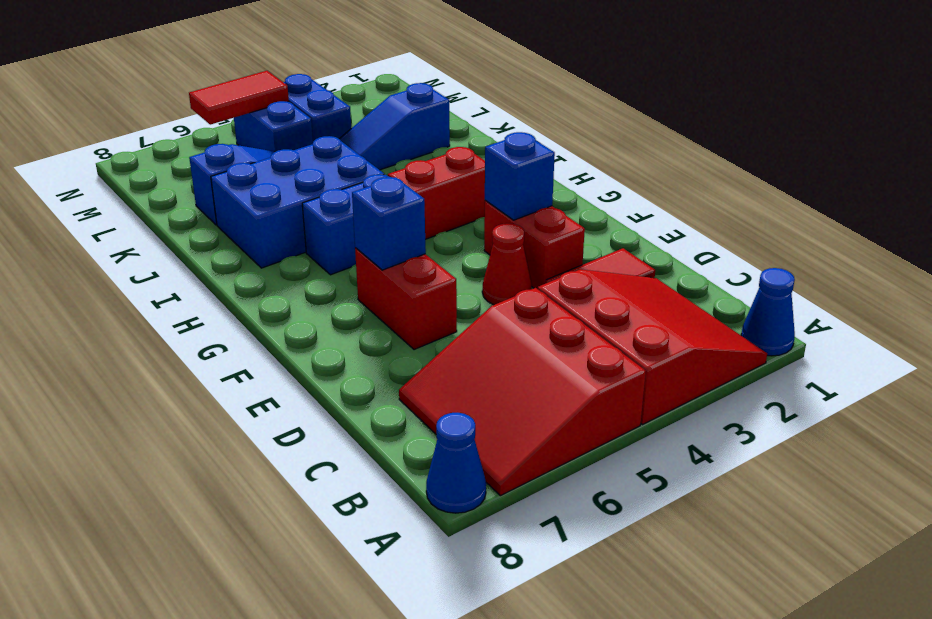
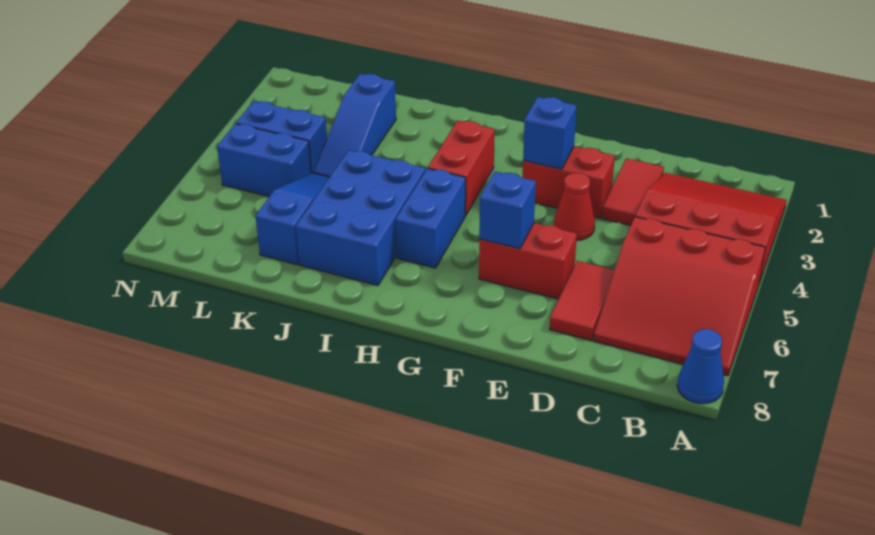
blue cone A1 level 1 -> none
red tile M5:M6 level 2 -> red tile D6:D7 level 1

